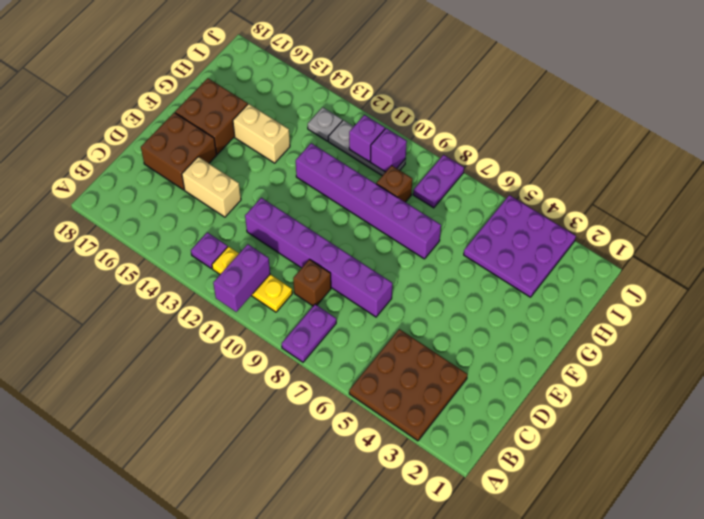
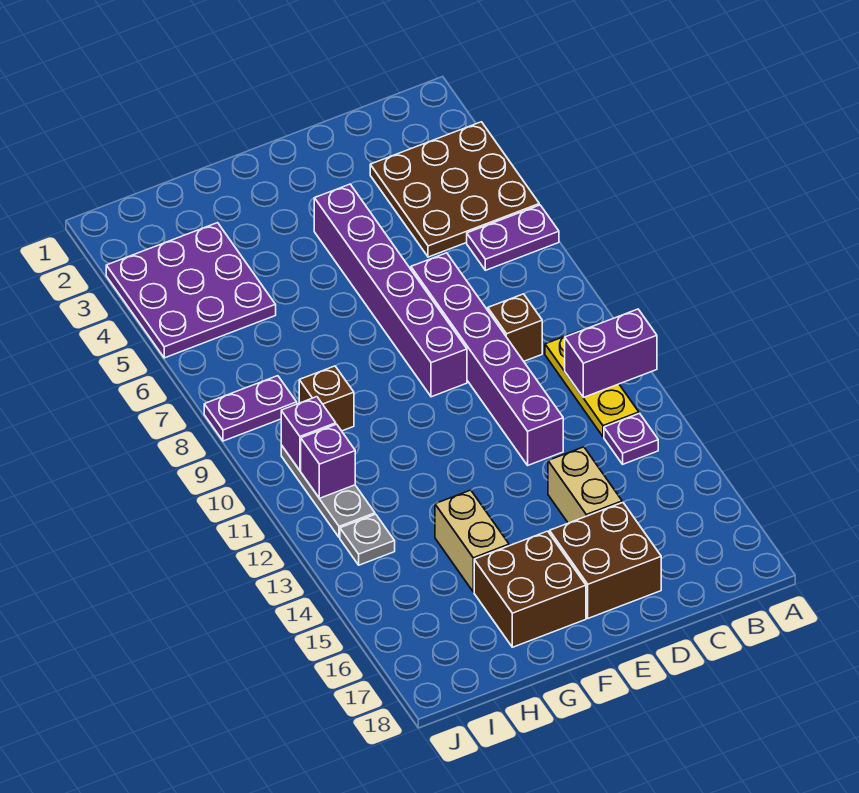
purple plate A8:B8 level 1 -> purple plate A6:B6 level 1
purple brick G7:G12 level 1 -> purple brick E4:E9 level 1

